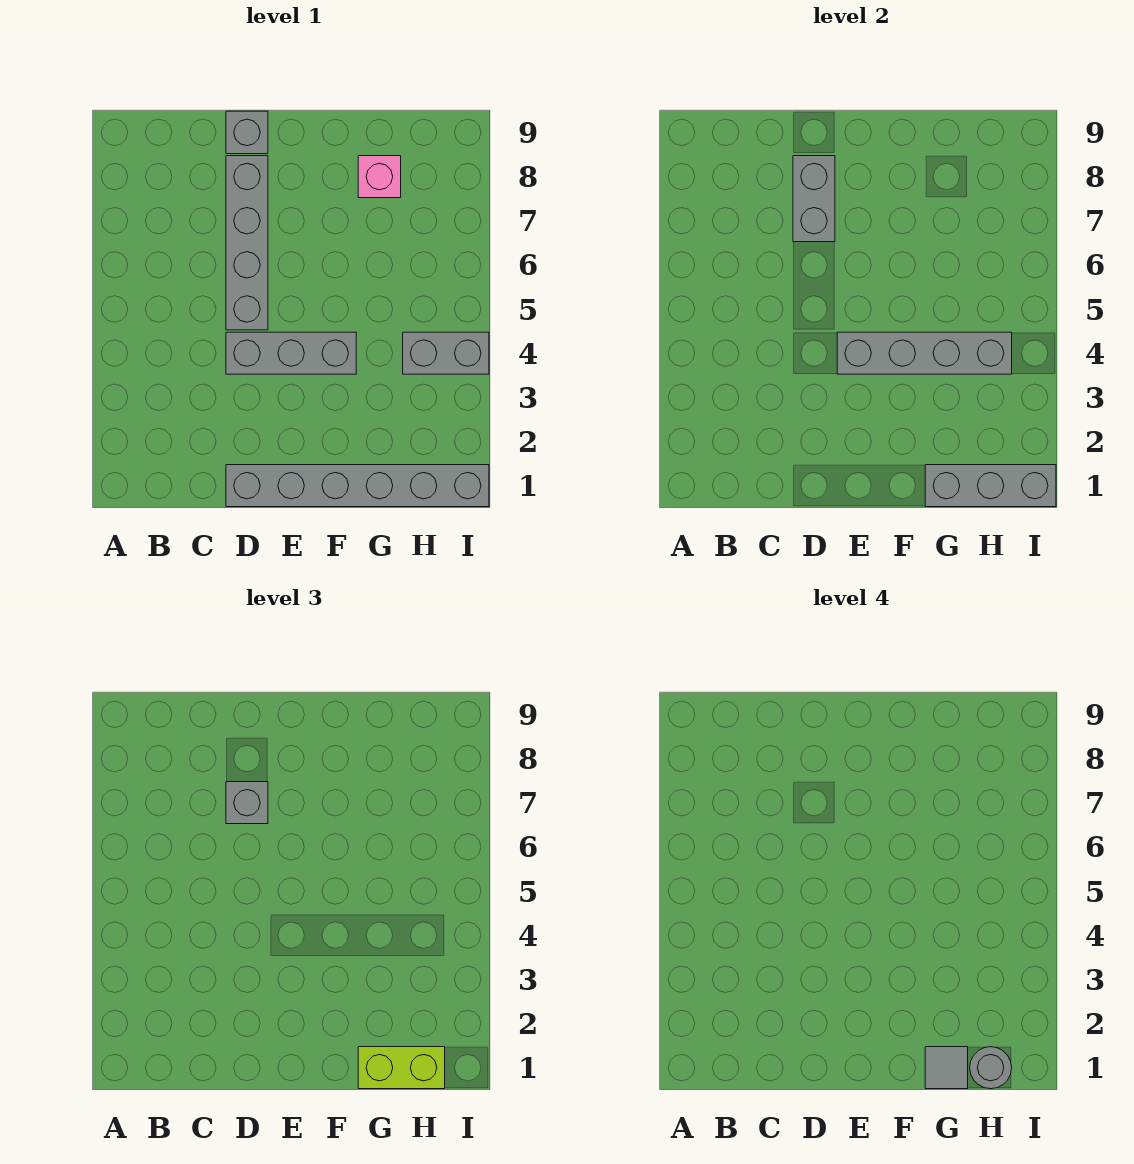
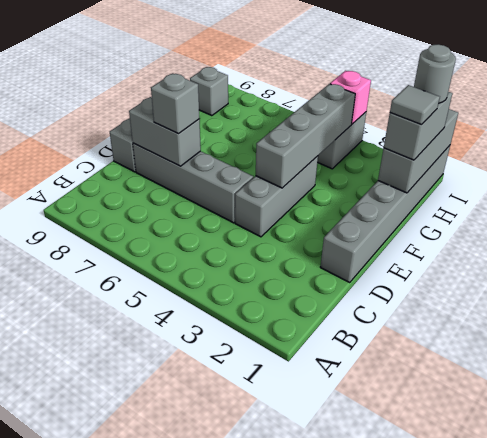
lime brick G1:H1 level 3 -> grey brick G1:H1 level 3
pink brick G8 level 1 -> pink brick I4 level 2
none -> grey brick H9 level 1

